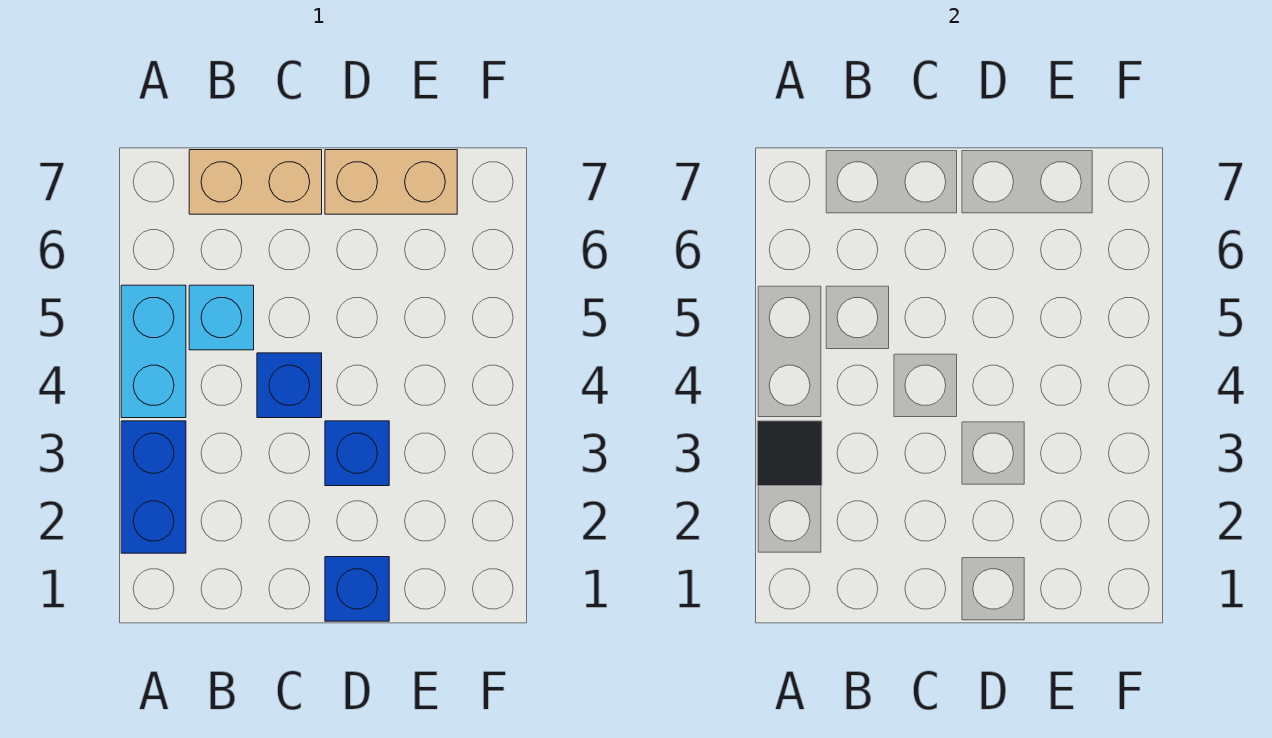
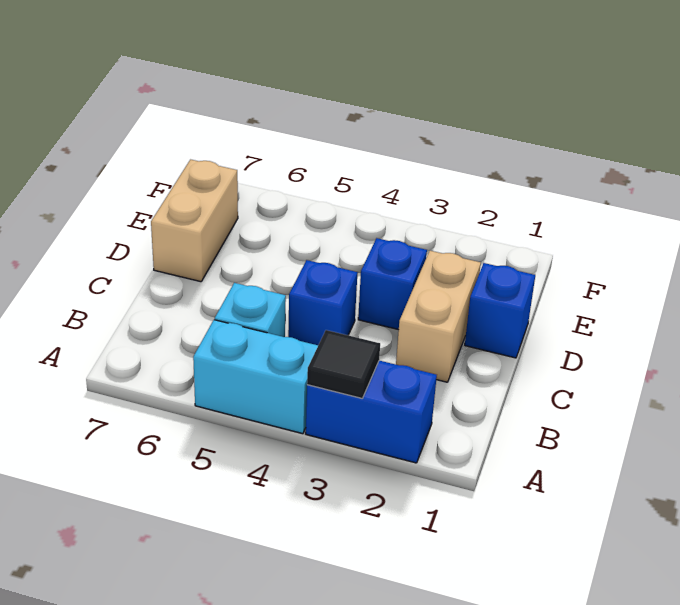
tan brick B7:C7 level 1 -> tan brick C2:D2 level 1

